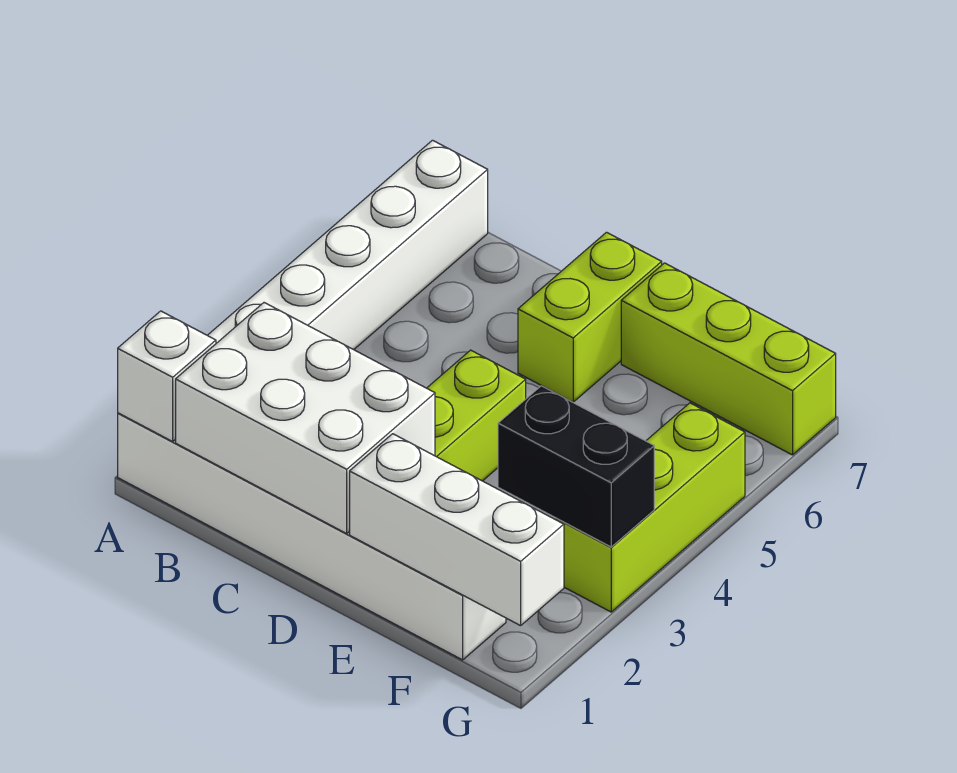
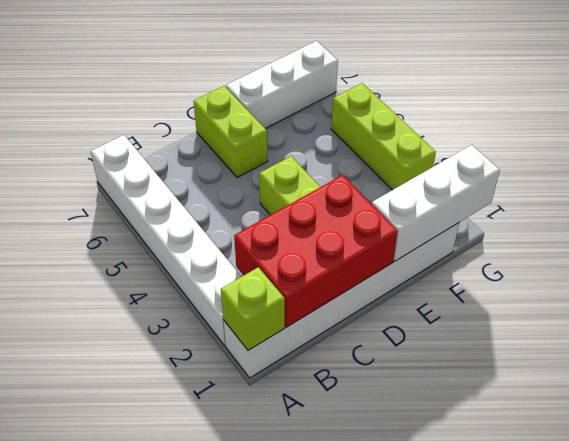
white brick A1 level 2 -> lime brick A1 level 2
white brick B1:D2 level 2 -> red brick B1:D2 level 2
lime brick E7:G7 level 1 -> white brick E7:G7 level 1
black brick F3:G3 level 2 -> none

